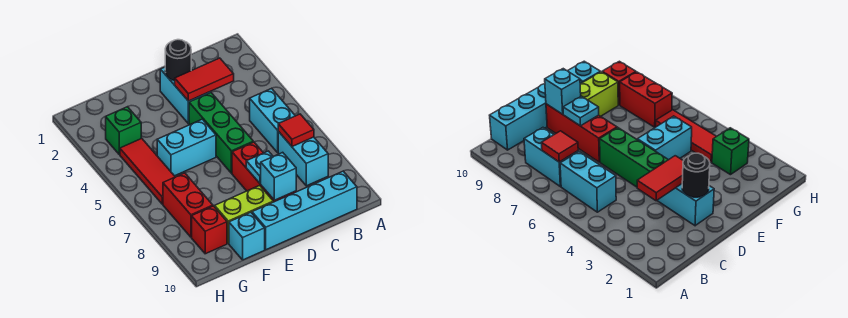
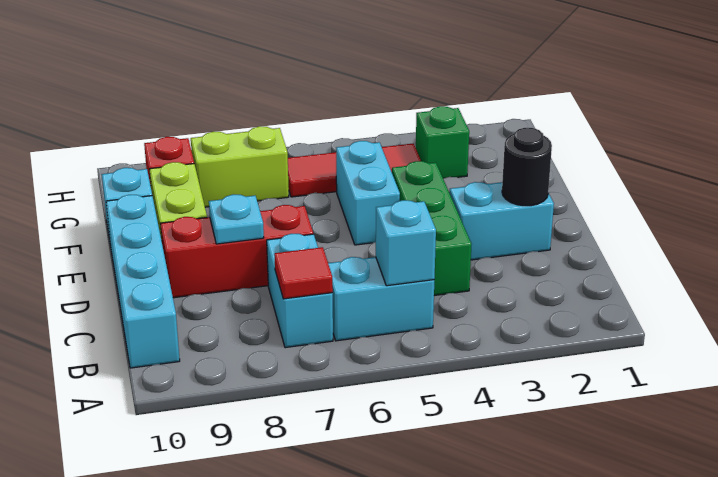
cyan brick B7:B8 level 1 -> cyan brick B7:C7 level 1
red tile C3:D3 level 2 -> none
green brick D4:D6 level 1 -> green brick C4:E4 level 1
cyan brick D9 level 2 -> cyan brick B5 level 2
red brick G7:G8 level 1 -> lime brick G7:G8 level 1

